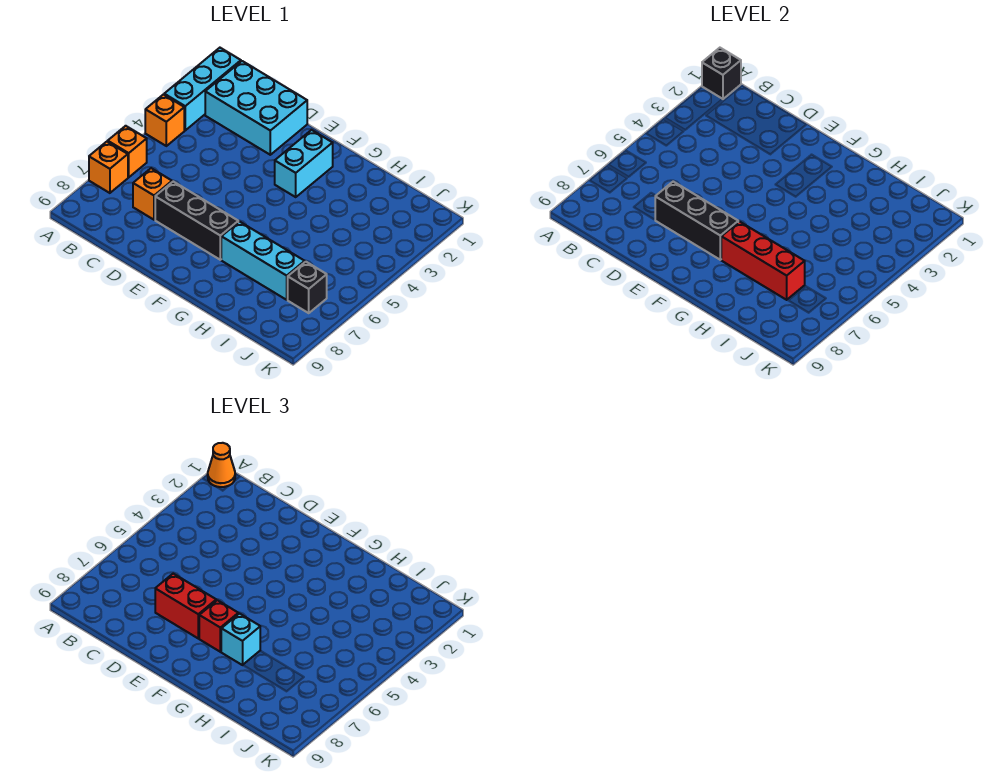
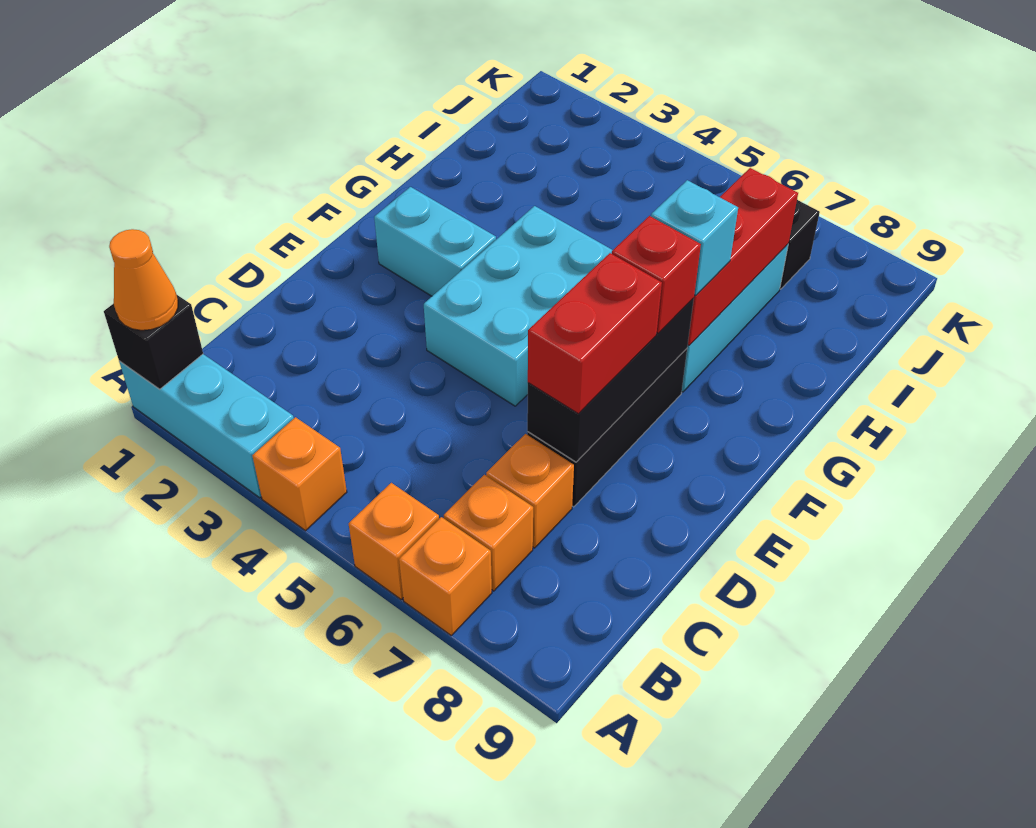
cyan brick B1:D2 level 1 -> cyan brick E4:G5 level 1
none -> orange brick B7 level 1

